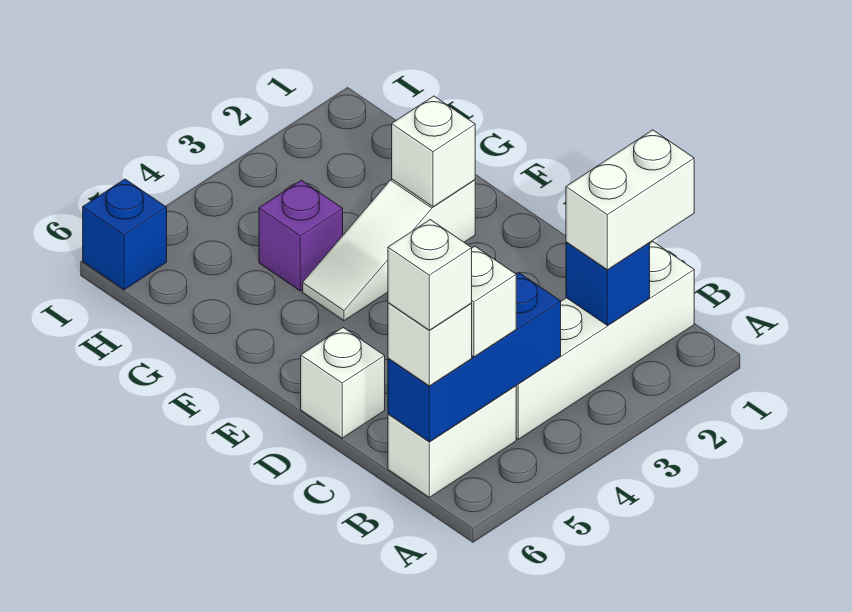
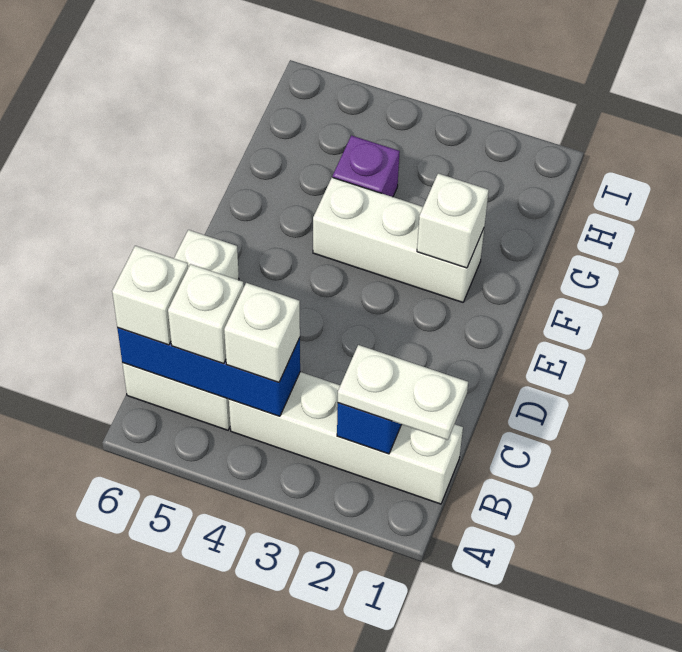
white brick B1:B2 level 3 -> white plate B1:B2 level 3
white brick B6 level 4 -> white brick B4 level 3
white slope F2:F4 level 1 top 2 -> white brick F2:F4 level 1
blue brick I6 level 1 -> none

